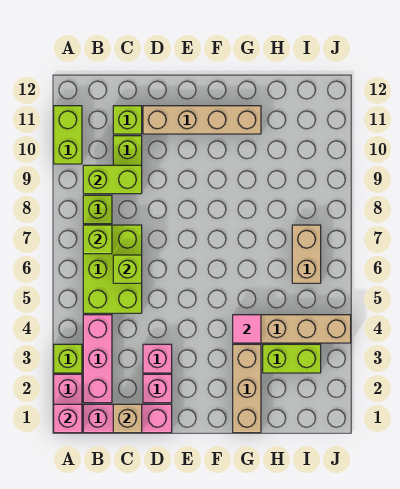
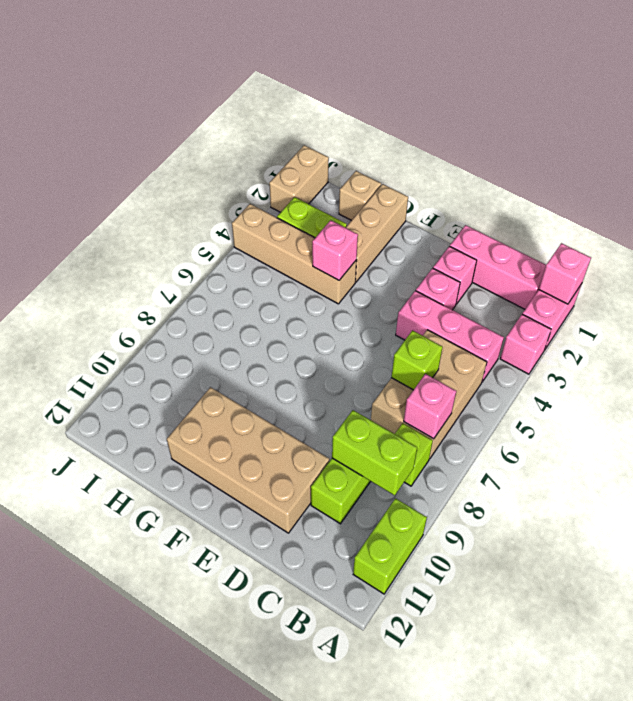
lime brick A3 level 1 -> pink brick A3 level 1
pink brick B2:B4 level 1 -> pink brick B4:D4 level 1
lime brick B5:C7 level 1 -> tan brick B5:C7 level 1
lime brick B7 level 2 -> pink brick B7 level 2
tan brick C1 level 2 -> tan brick H1 level 1
lime brick C11 level 1 -> none
tan brick D11:G11 level 1 -> tan brick D10:G11 level 1
pink tile G4 level 2 -> pink brick G4 level 2
tan brick I6:I7 level 1 -> tan brick J1:J2 level 1

